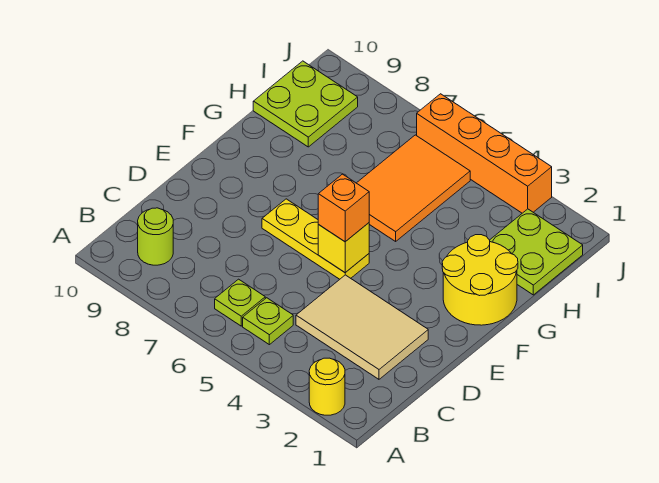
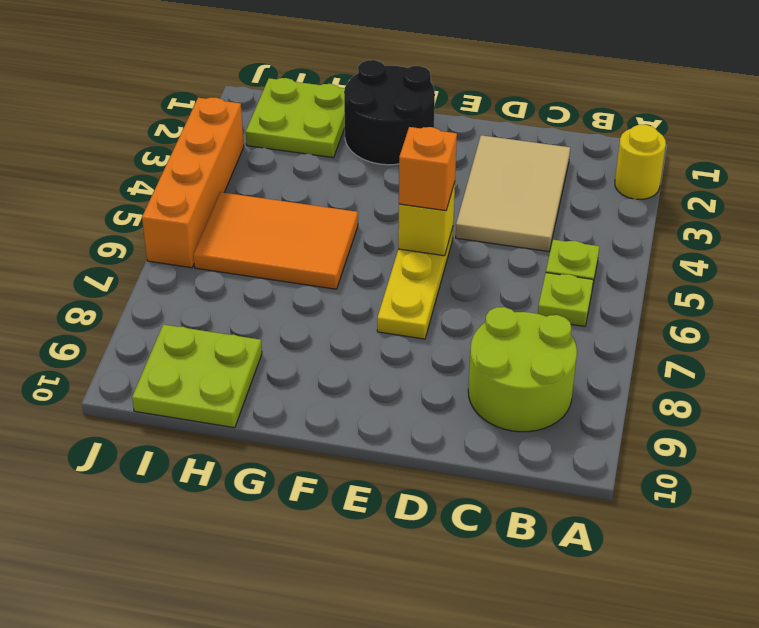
lime round brick B9 level 1 -> lime round brick B8:C9 level 1
yellow round brick F1:G2 level 1 -> black round brick F1:G2 level 1

